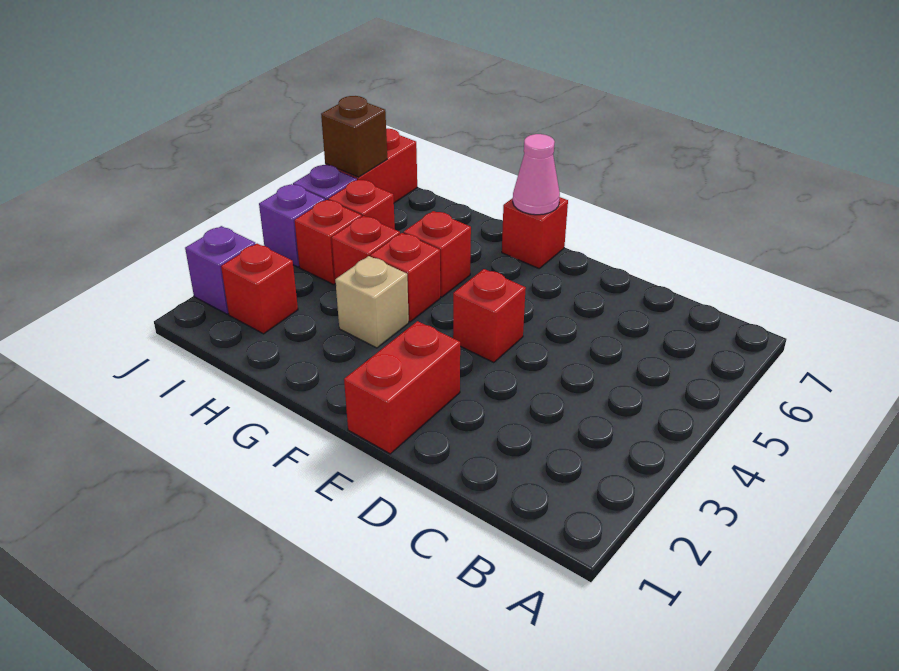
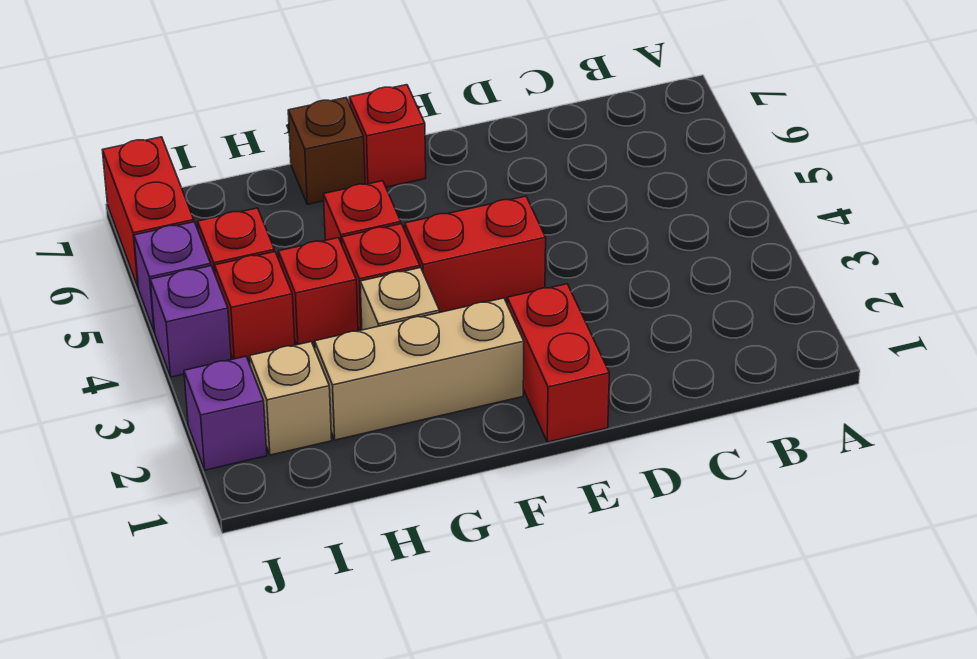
red brick E4 level 1 -> red brick E4:F4 level 1
none -> tan brick F2:H2 level 1
pink cone F7 level 2 -> none
red brick I2 level 1 -> tan brick I2 level 1
brown brick J6 level 2 -> brown brick G7 level 1

